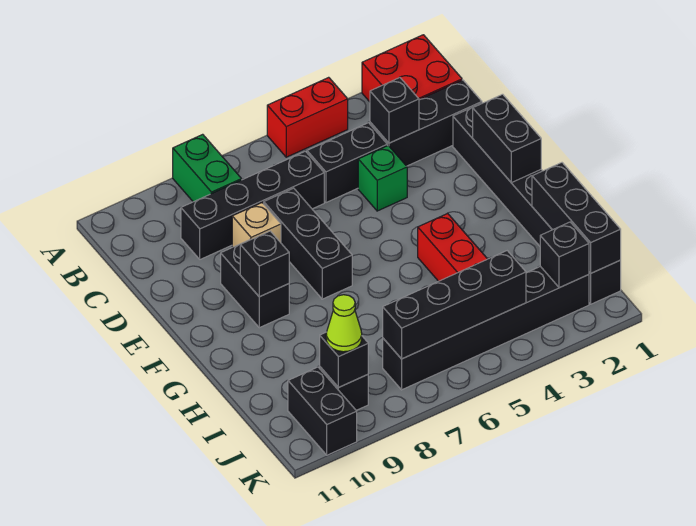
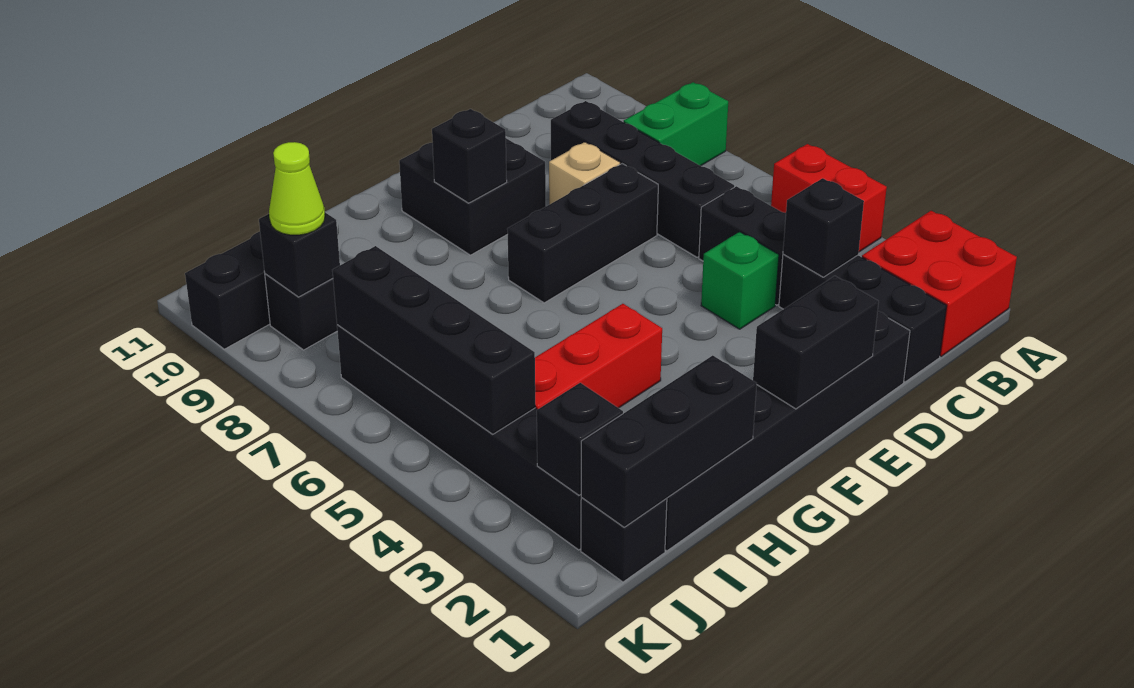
black brick E9:F9 level 1 -> black brick E9:F10 level 1

